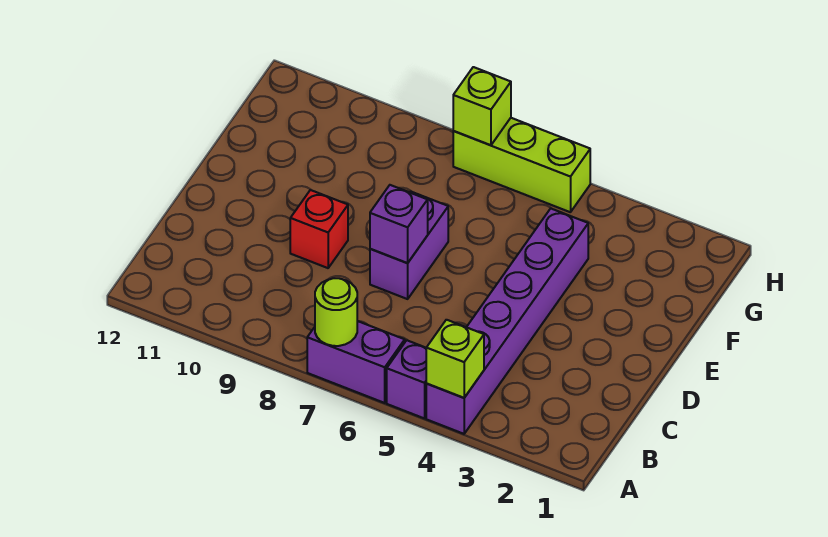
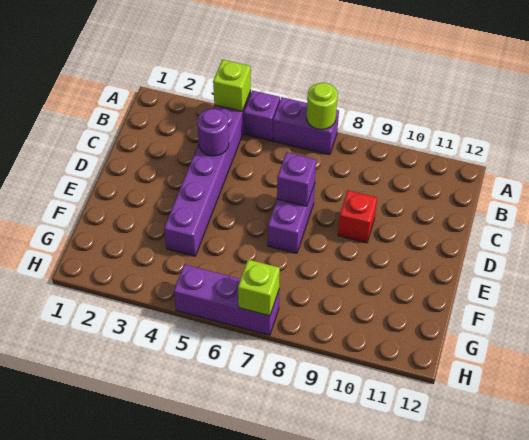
none -> purple round brick C4 level 2
lime brick H5:H7 level 1 -> purple brick H5:H7 level 1

